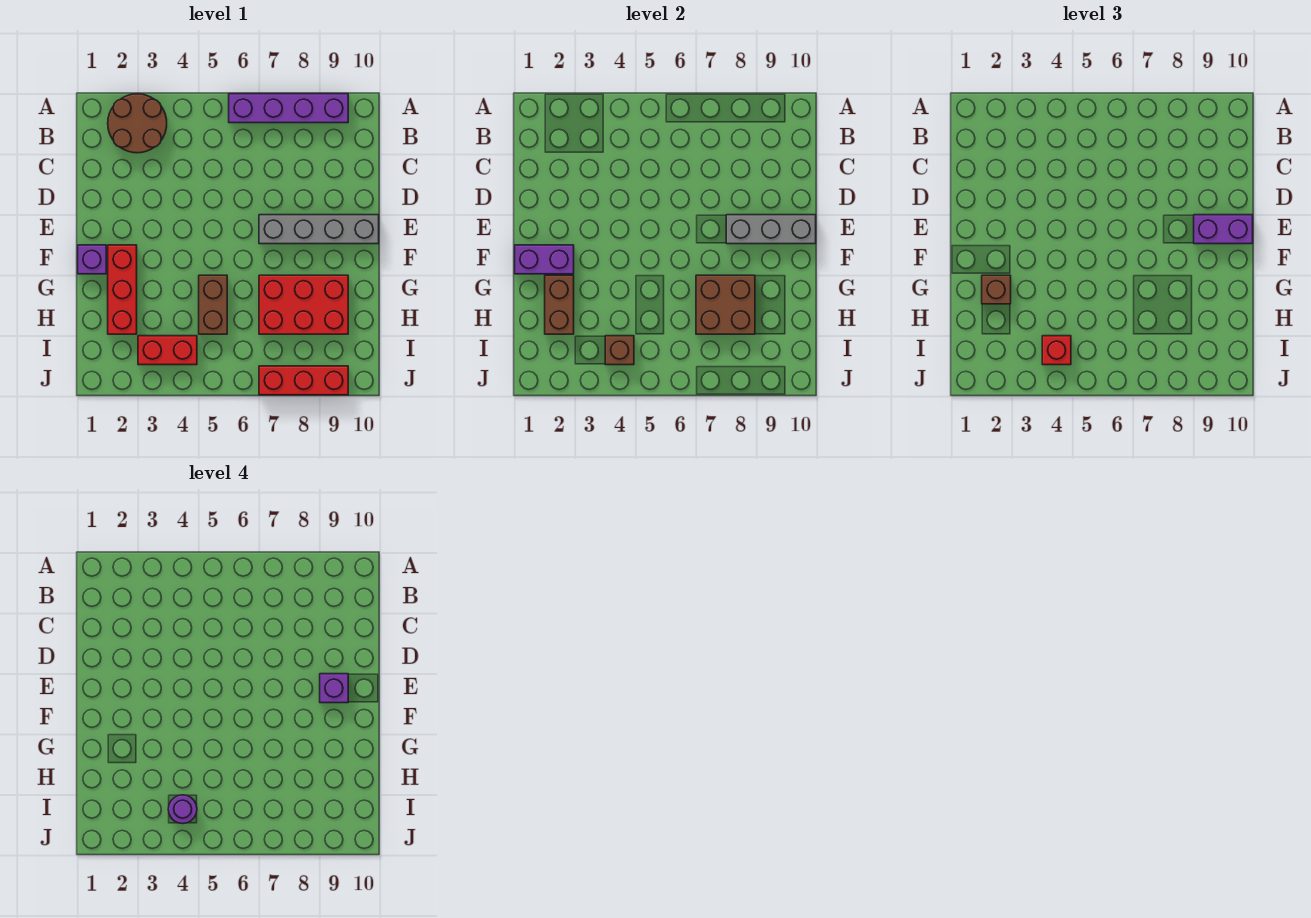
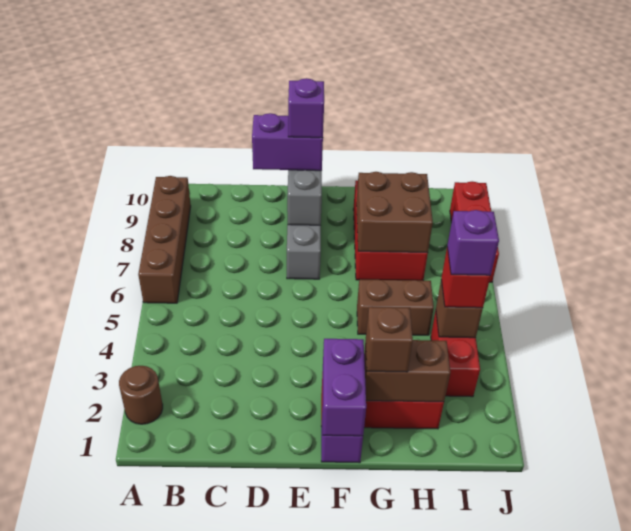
brown round brick A2:B3 level 1 -> brown round brick A2 level 1
purple brick A6:A9 level 1 -> brown brick A6:A9 level 1
purple brick E9:E10 level 3 -> purple brick D9:E9 level 3
purple round brick I4 level 4 -> purple brick I4 level 4

